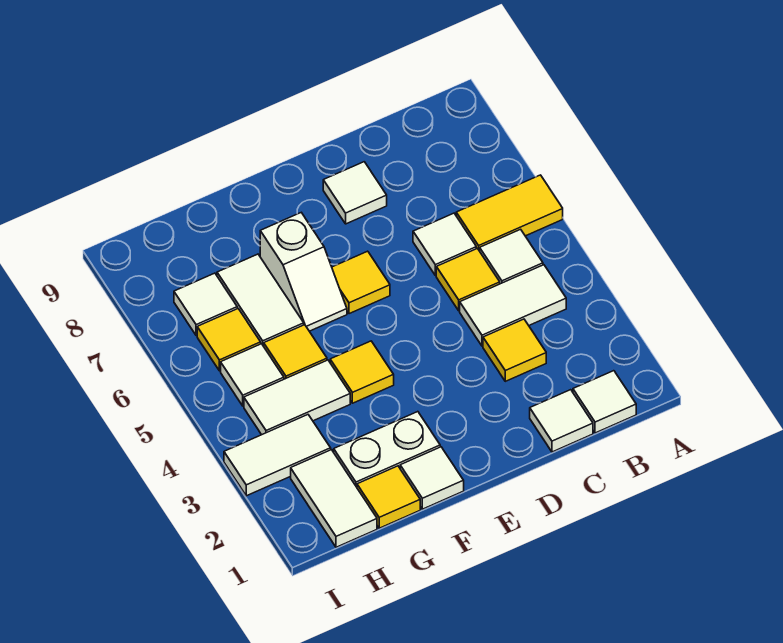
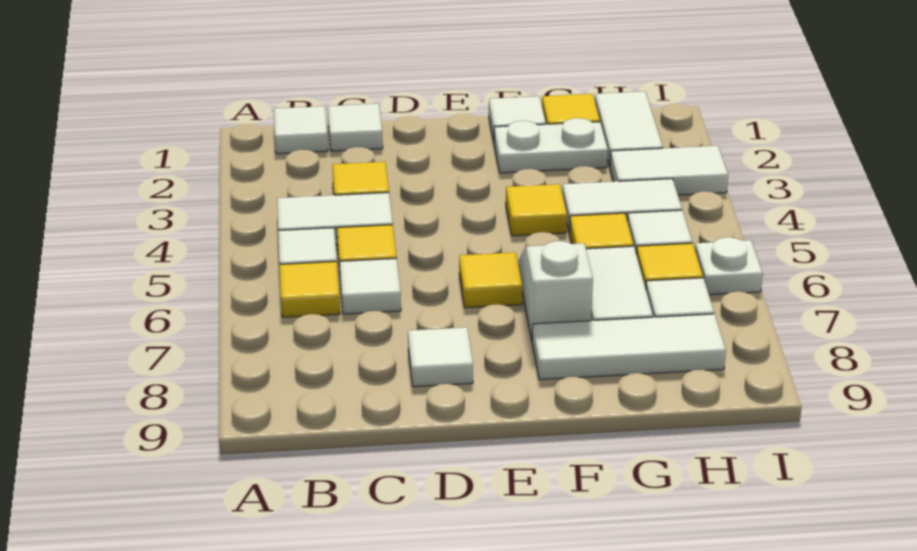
yellow tile A6:B6 level 1 -> yellow tile B6 level 1
none -> white tile F8:H8 level 1
none -> white plate I6 level 1

